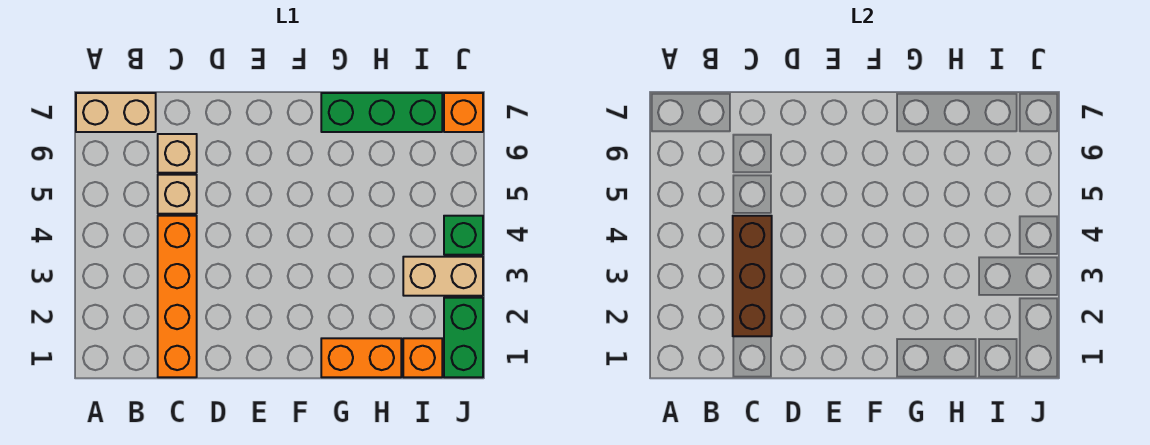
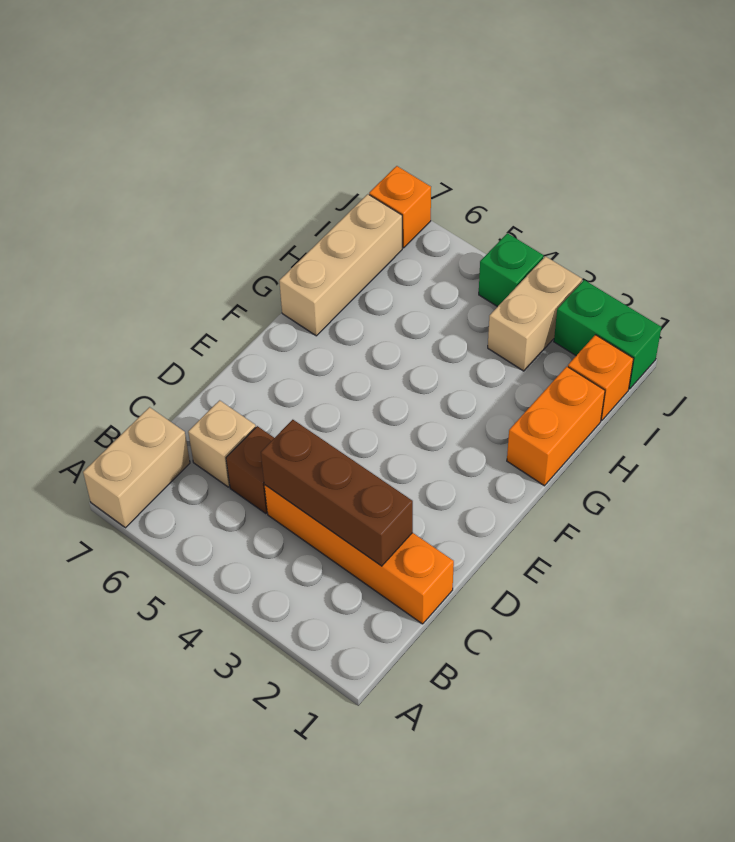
tan brick C5 level 1 -> brown brick C5 level 1
green brick G7:I7 level 1 -> tan brick G7:I7 level 1

